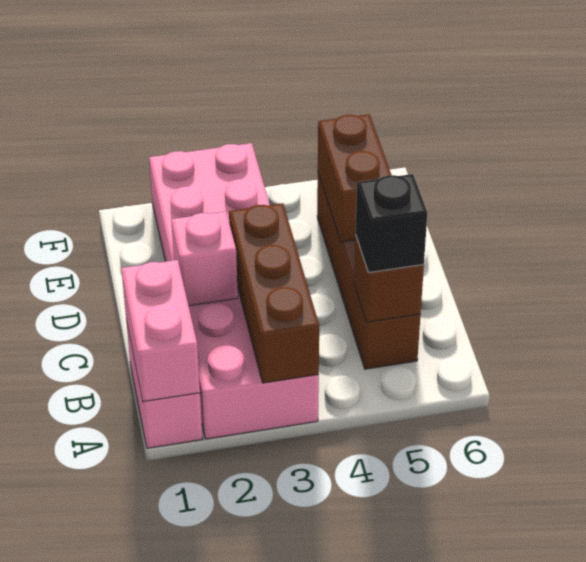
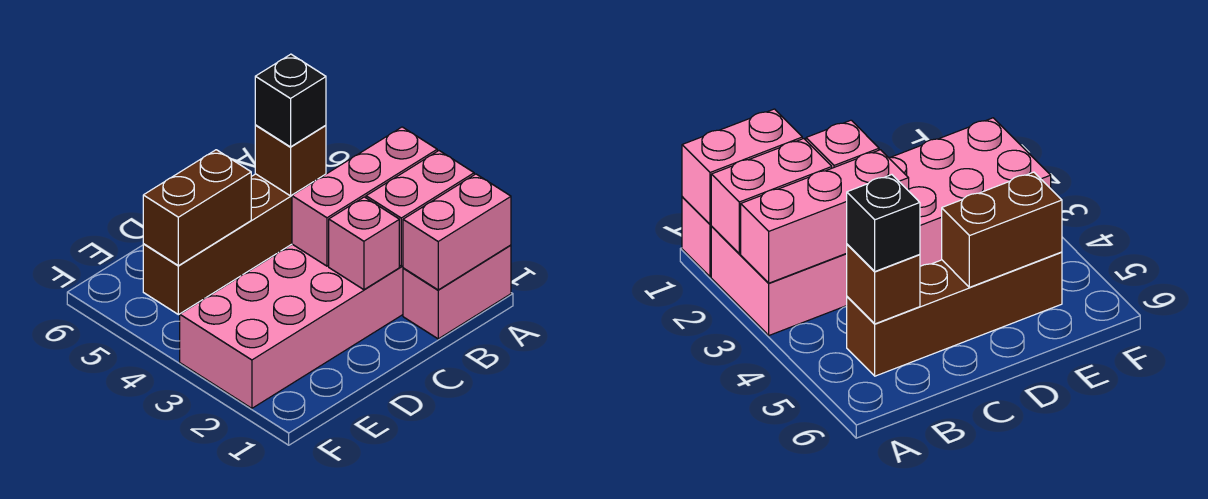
none -> pink brick A2:B2 level 2
brown brick A3:C3 level 2 -> pink brick A3:C3 level 2

